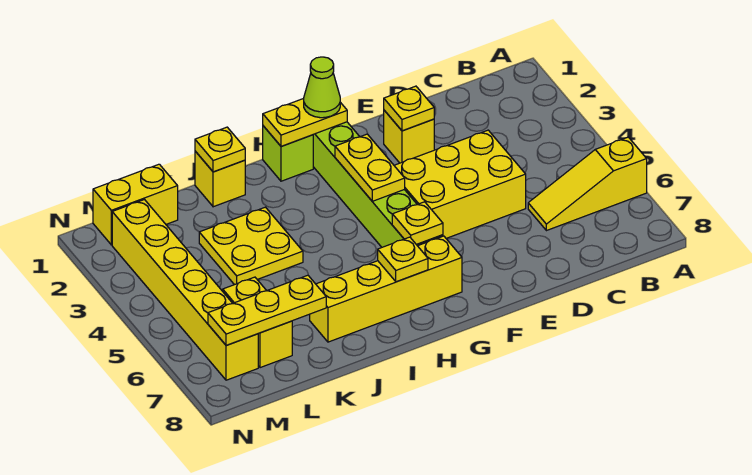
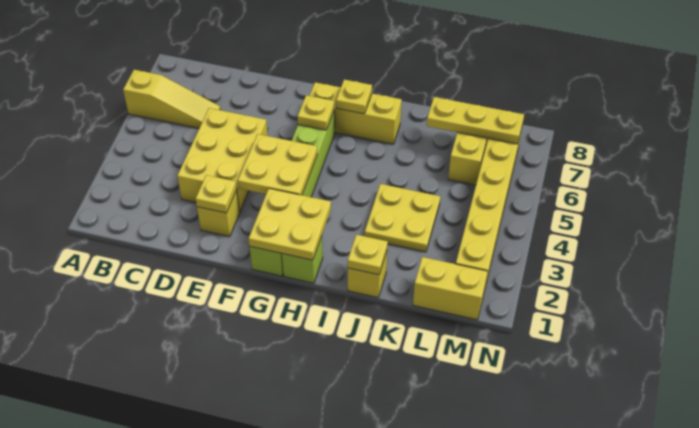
yellow brick D4:F5 level 1 -> yellow brick D3:E5 level 1
yellow plate G1:H1 level 2 -> yellow plate G1:H2 level 2
lime cone G1 level 3 -> none
yellow plate G3:G4 level 2 -> yellow plate F3:G4 level 2
yellow brick G7:J7 level 1 -> yellow brick G7:I7 level 1

